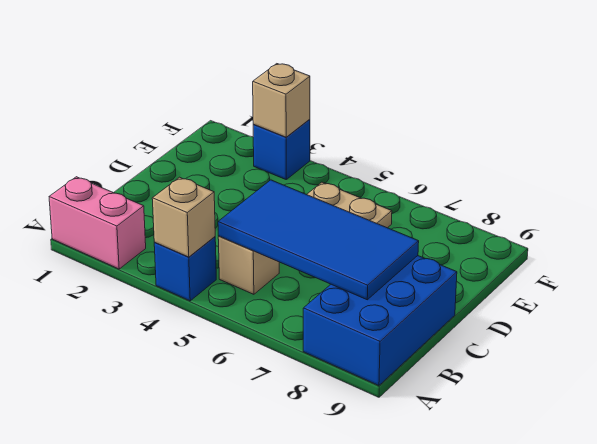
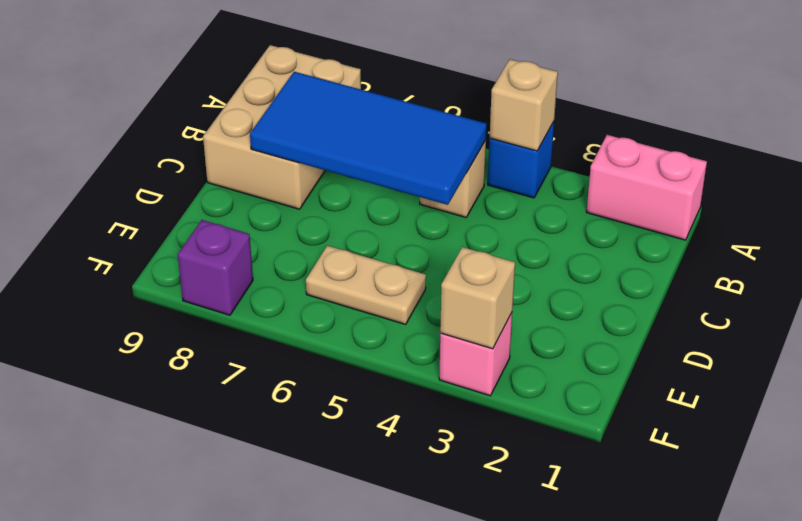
blue brick A8:C9 level 1 -> tan brick A8:C9 level 1
blue brick F3 level 1 -> pink brick F3 level 1
none -> purple brick F8 level 1

